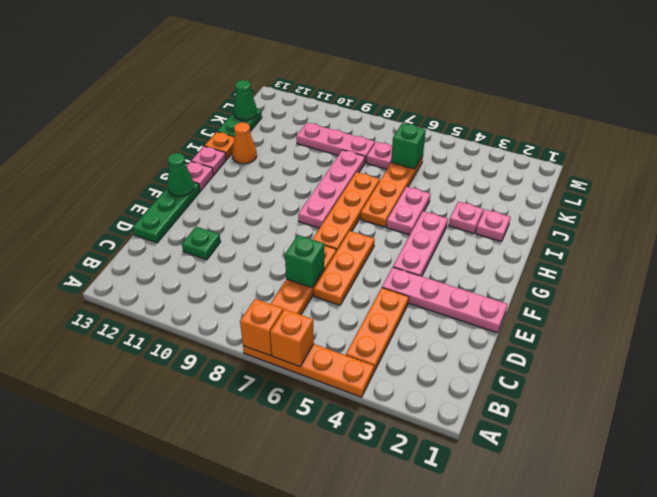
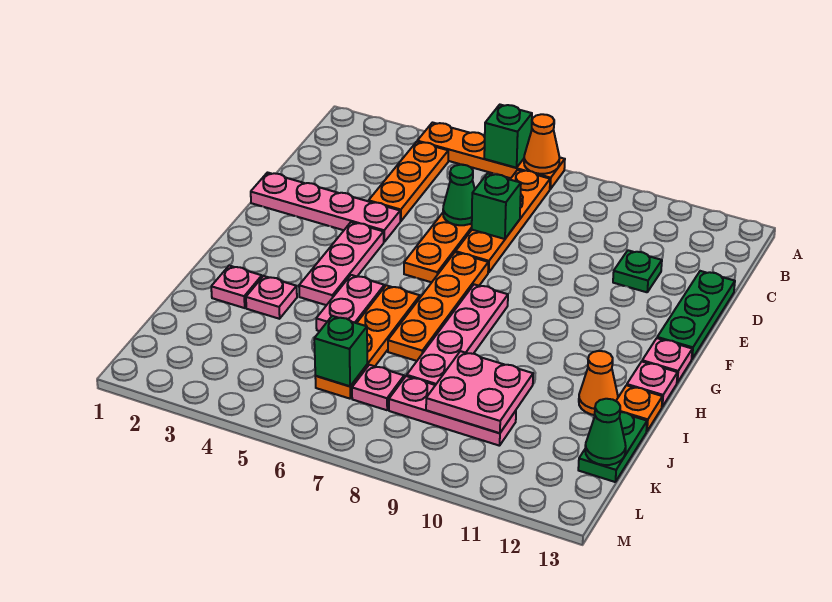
orange brick A6 level 2 -> green brick A6 level 2
orange brick A7 level 2 -> orange cone A7 level 2
green cone F13 level 2 -> green cone D6 level 2
none -> pink plate J9:K10 level 2

